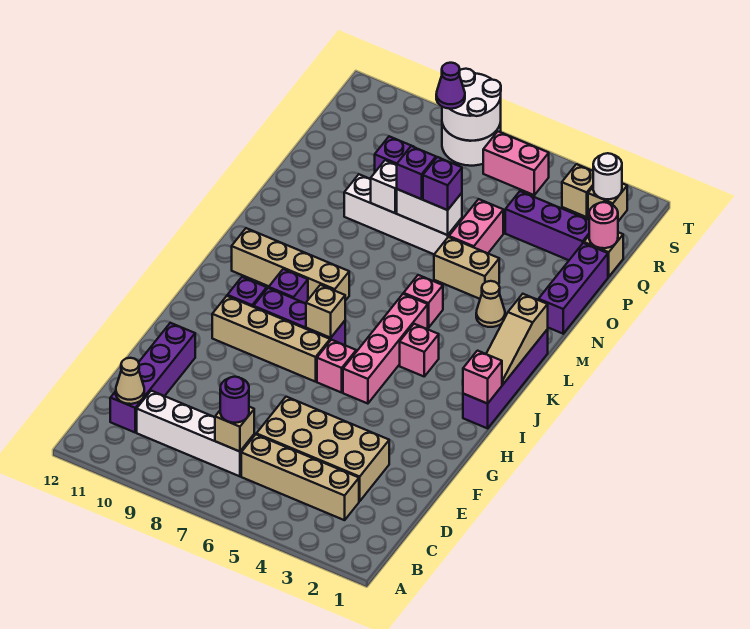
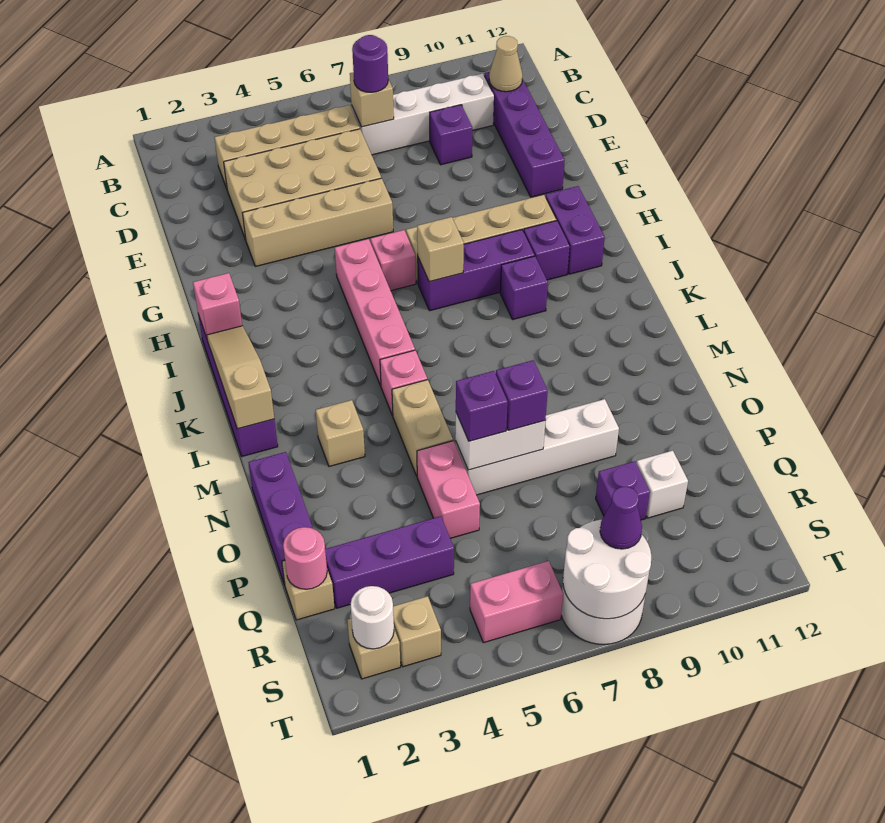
none -> purple brick D9 level 1
none -> purple brick H11:I11 level 1
pink brick J4 level 1 -> none
tan brick K8:K11 level 1 -> tan brick F3:F6 level 1
tan cone M3 level 1 -> tan brick M3 level 1
tan brick N4:N5 level 1 -> tan brick M5:N5 level 1
white brick O8 level 2 -> white brick Q10 level 1

